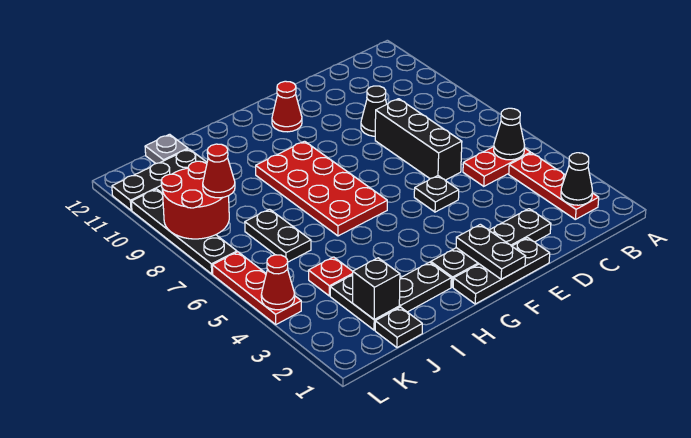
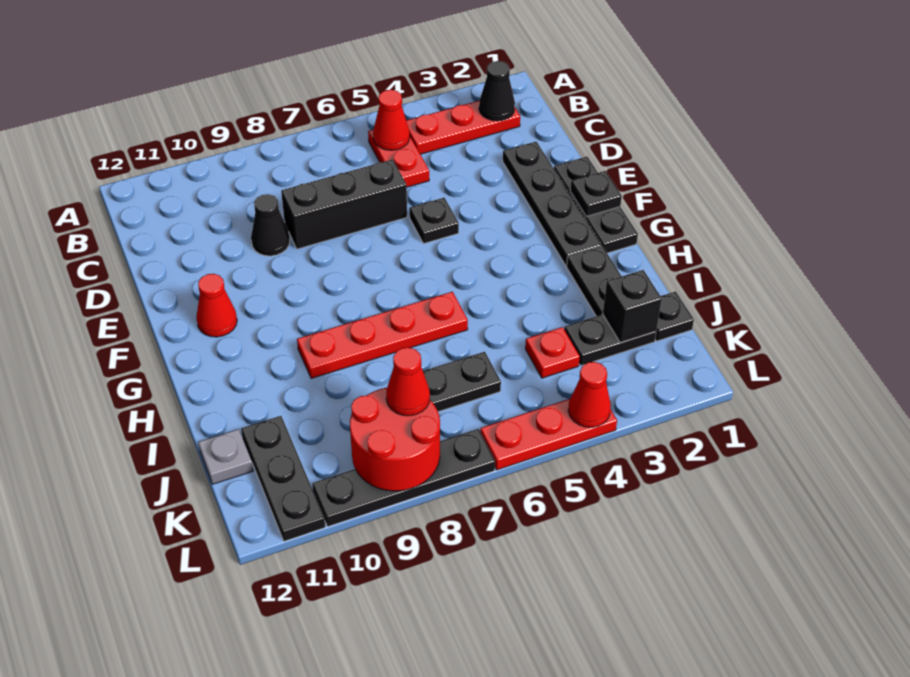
black cone B5 level 2 -> red cone B5 level 2
black plate F1:F2 level 2 -> black plate F1 level 2
red plate G6:H9 level 1 -> red plate H6:H9 level 1

